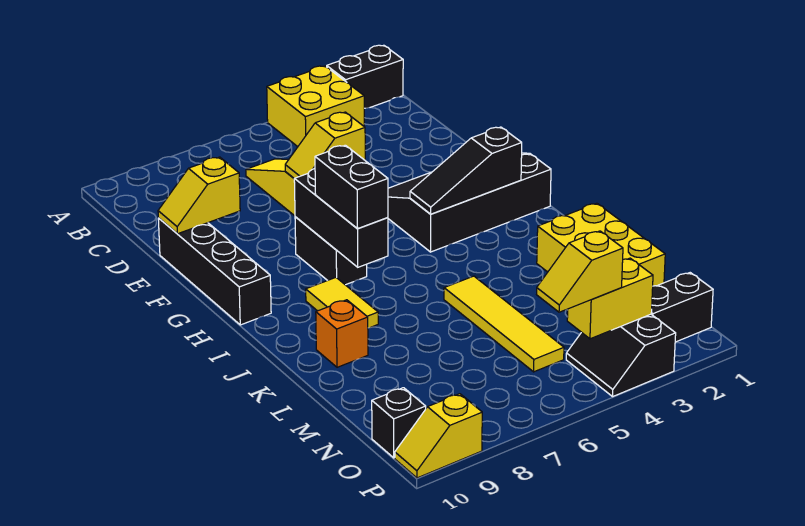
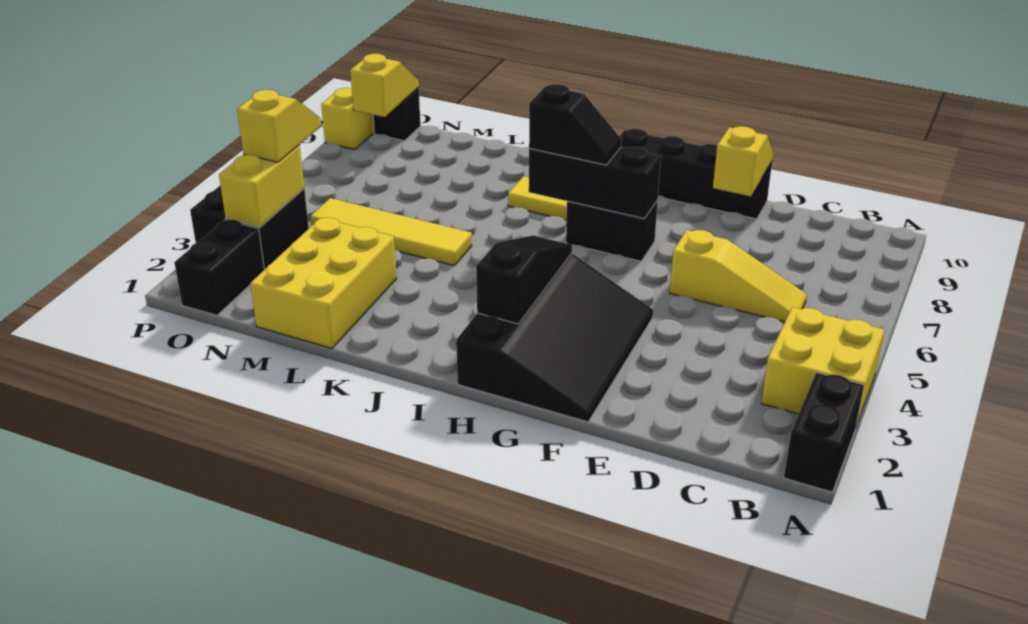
yellow slope E5:E6 level 2 top 5 -> yellow slope O9:O10 level 2 top 9
black brick H7:I7 level 3 -> black slope H7:I7 level 3 top I
yellow brick K1:M2 level 1 -> yellow brick L1:M3 level 1
orange brick K9 level 1 -> none
black slope O3:P4 level 1 top 3 -> black brick O3:P4 level 1

